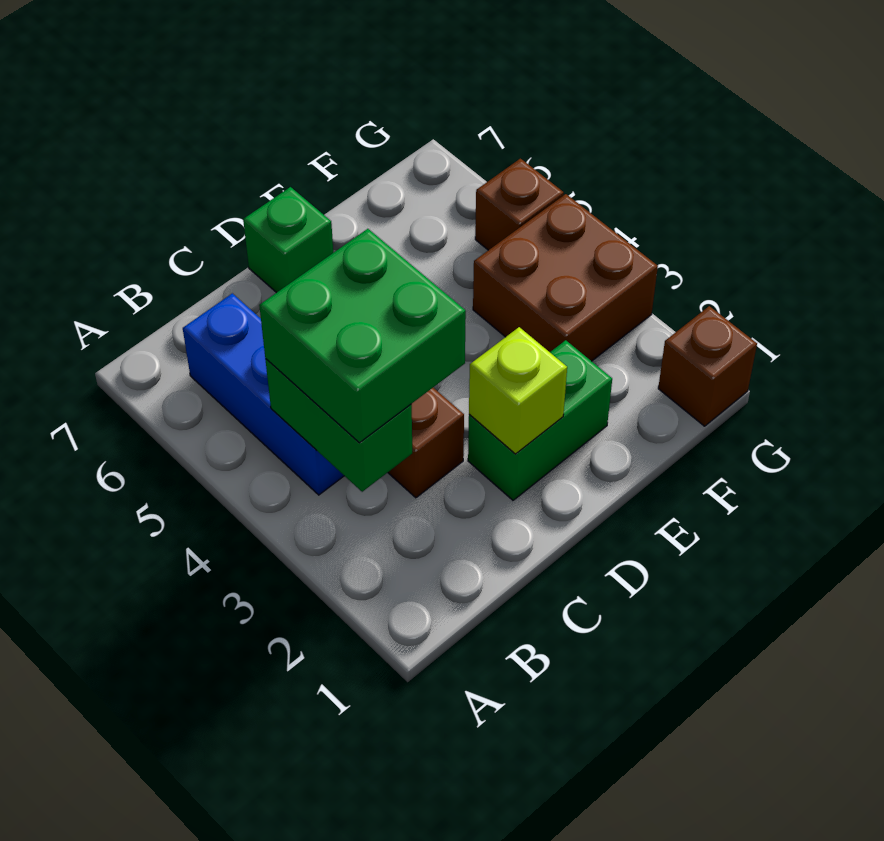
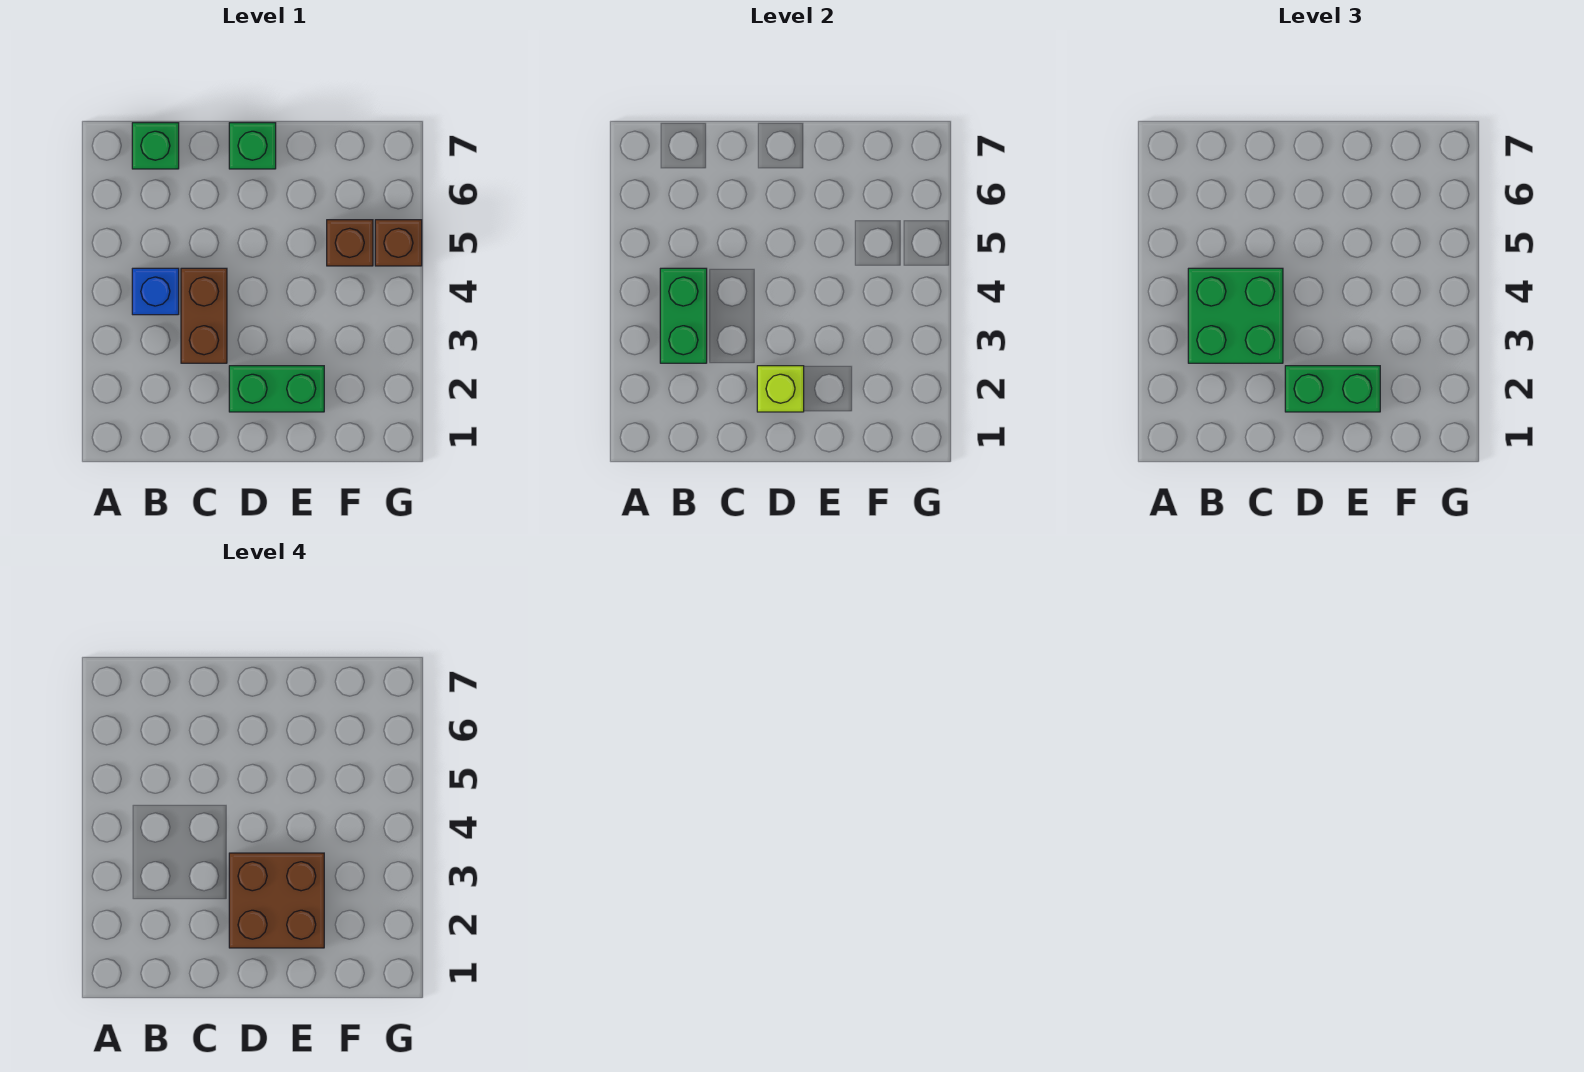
blue brick B4:B6 level 1 -> blue brick B4 level 1
none -> green brick B7 level 1
none -> green brick D2:E2 level 3
brown brick F3:G4 level 1 -> brown brick D2:E3 level 4
brown brick G1 level 1 -> brown brick F5 level 1

